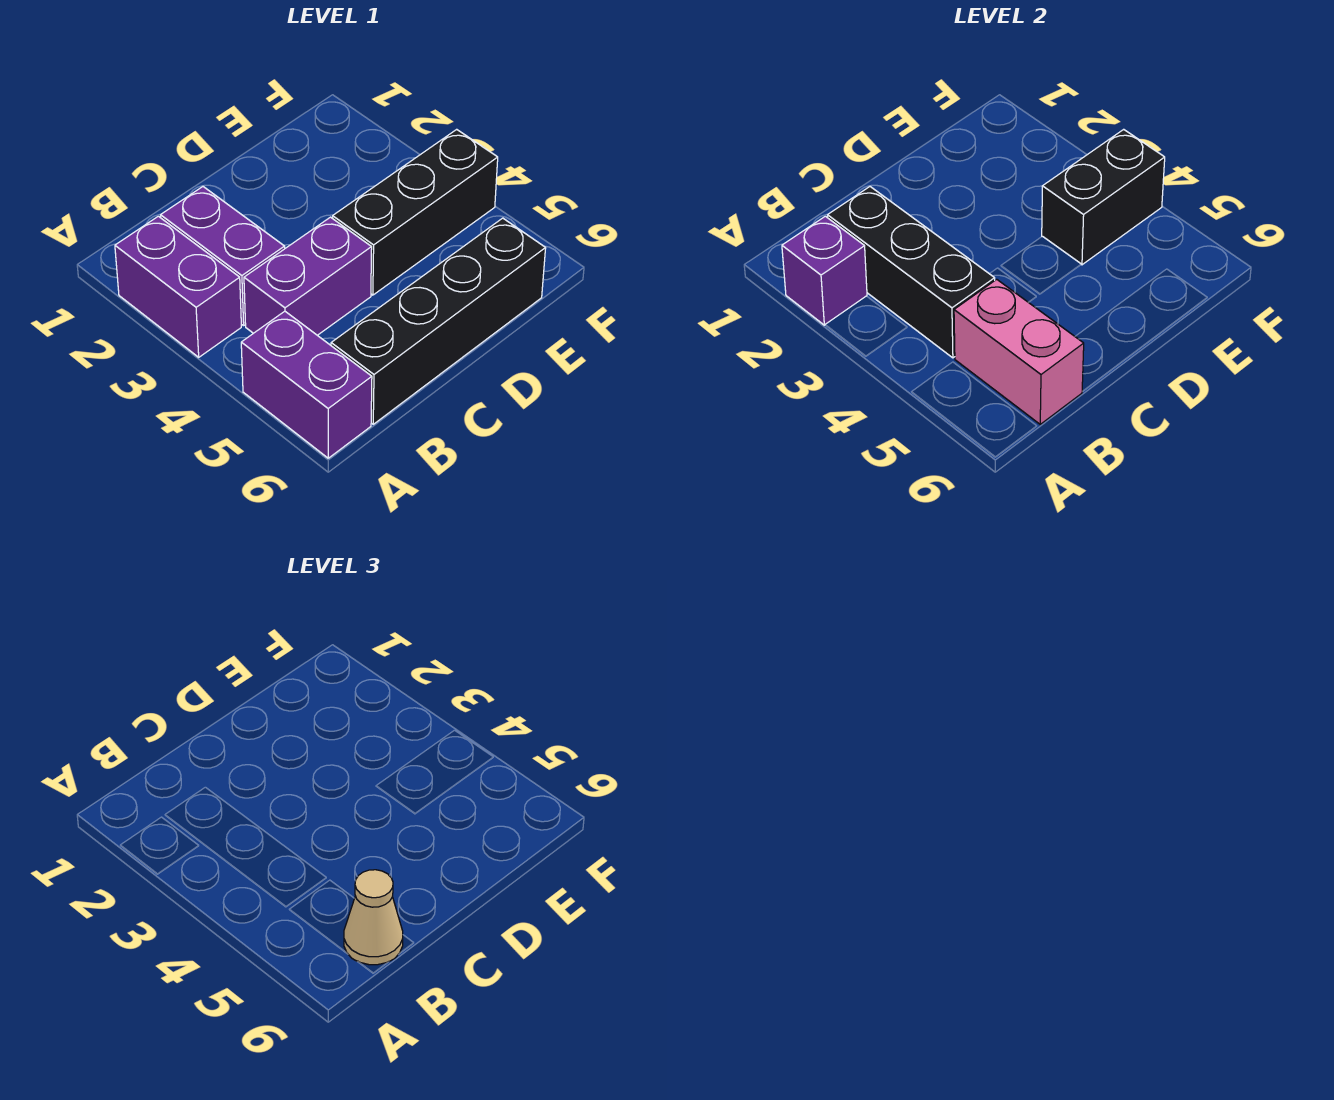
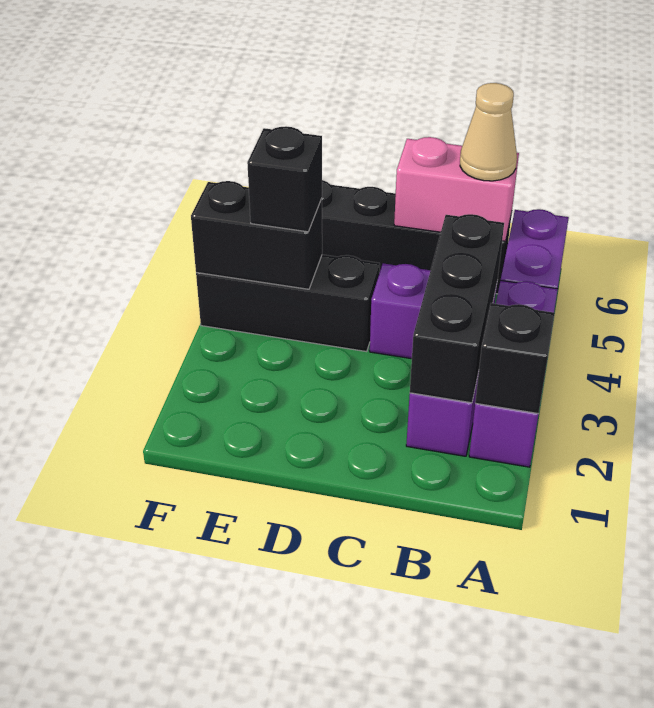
purple brick A2:A3 level 1 -> purple brick A2:A4 level 1
purple brick A2 level 2 -> black brick A2 level 2
pink brick B5:B6 level 2 -> pink brick B6:C6 level 2
none -> black brick E4 level 3

